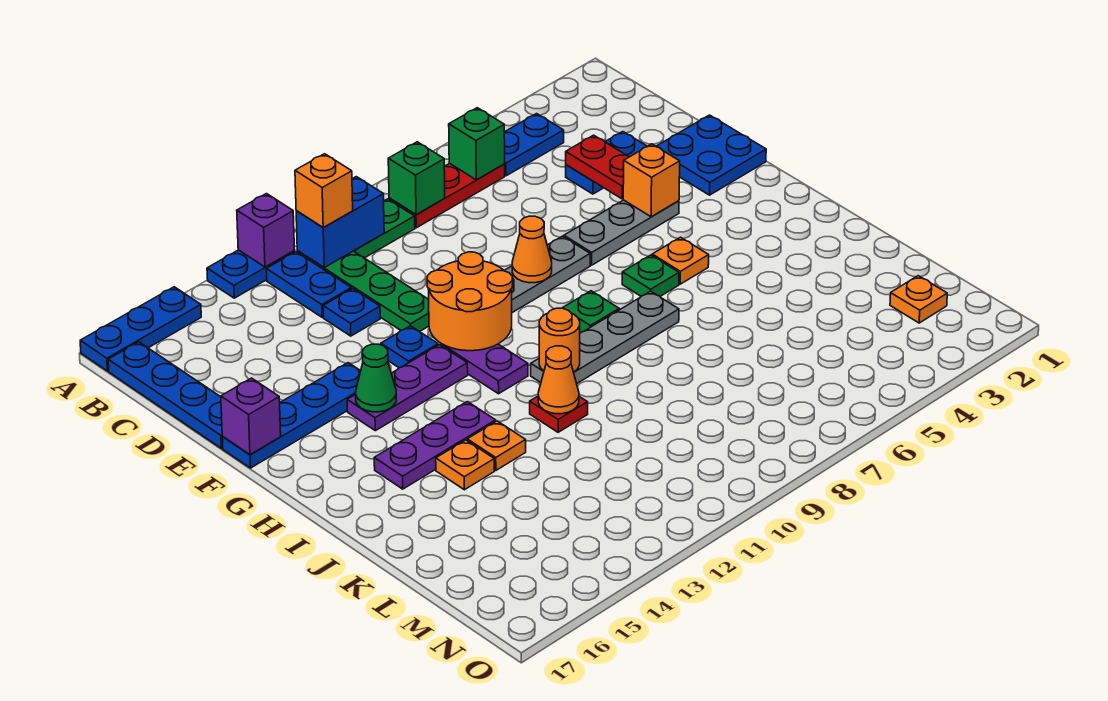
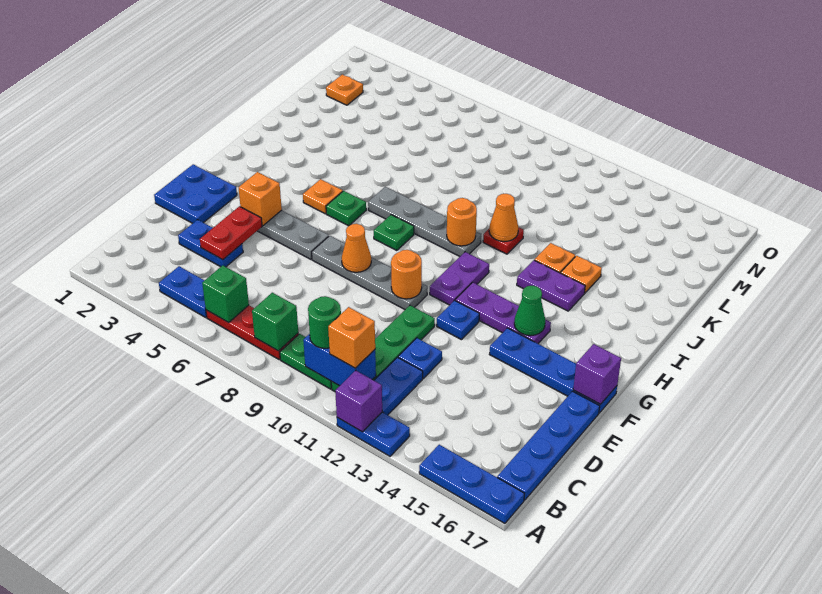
none -> green round brick B10 level 3
orange round brick F10:G11 level 2 -> orange round brick F10 level 2
purple plate I13:I15 level 1 -> purple plate I13:I14 level 1

